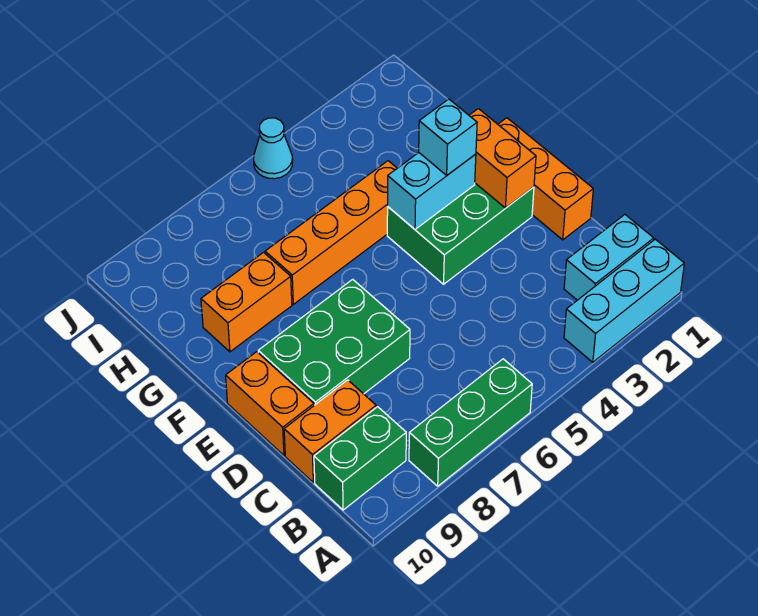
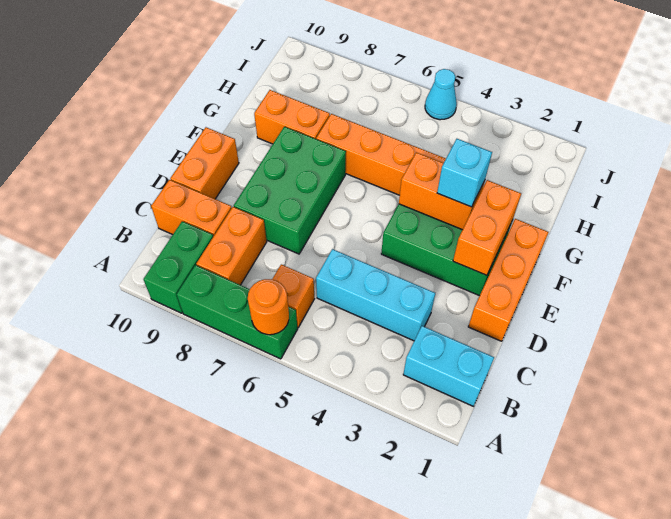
cyan brick A1:A3 level 1 -> cyan brick C3:C5 level 1
none -> orange round brick A6 level 2
none -> orange brick B6 level 1
none -> orange brick B8:C8 level 1
green brick B9:B10 level 1 -> green brick A9:B9 level 1
green brick D7:E9 level 1 -> green brick D7:F8 level 1
cyan brick F3:F4 level 2 -> orange brick F3:F4 level 2

